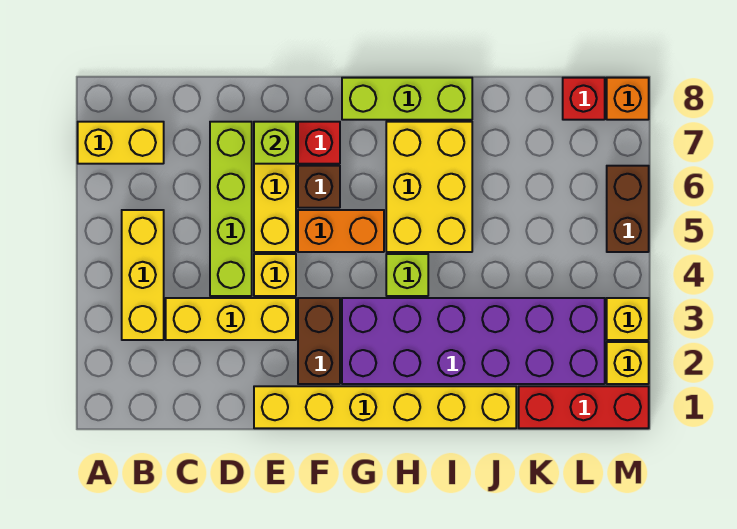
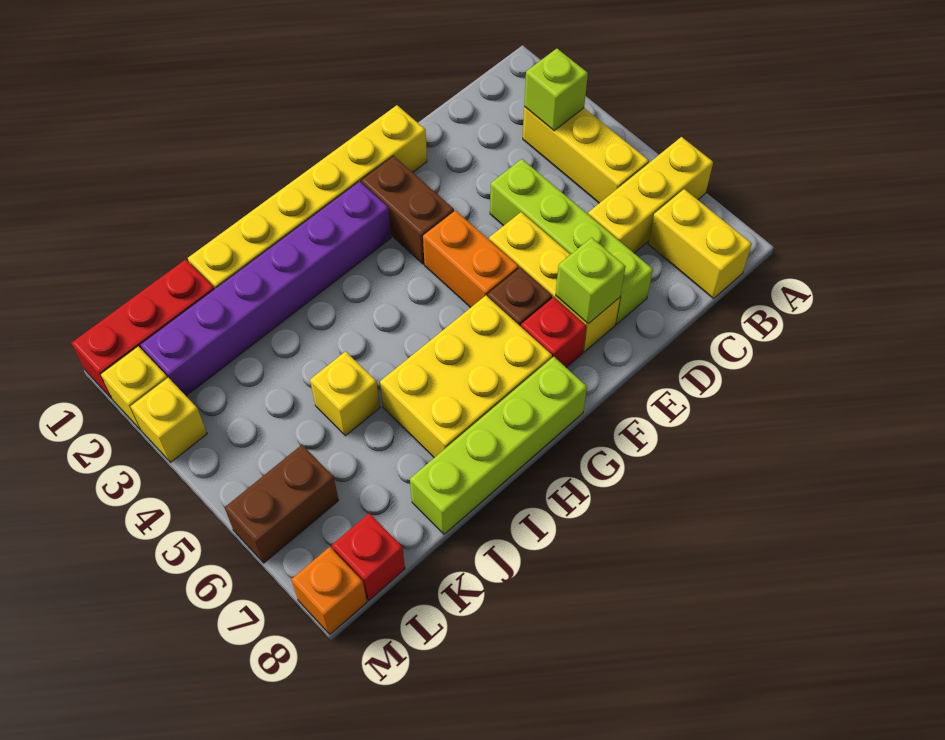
yellow brick A7:B7 level 1 -> yellow brick B7:B8 level 1
yellow brick C3:E3 level 1 -> yellow brick A6:C6 level 1
yellow brick E4 level 1 -> yellow brick J5 level 1
orange brick F5:G5 level 1 -> orange brick F4:F5 level 1
purple brick G2:L3 level 1 -> purple brick G2:L2 level 1
lime brick G8:I8 level 1 -> lime brick G8:J8 level 1
lime brick H4 level 1 -> lime brick B3 level 2
yellow brick H5:I7 level 1 -> yellow brick G6:I7 level 1
brown brick M5:M6 level 1 -> brown brick L6:M6 level 1

